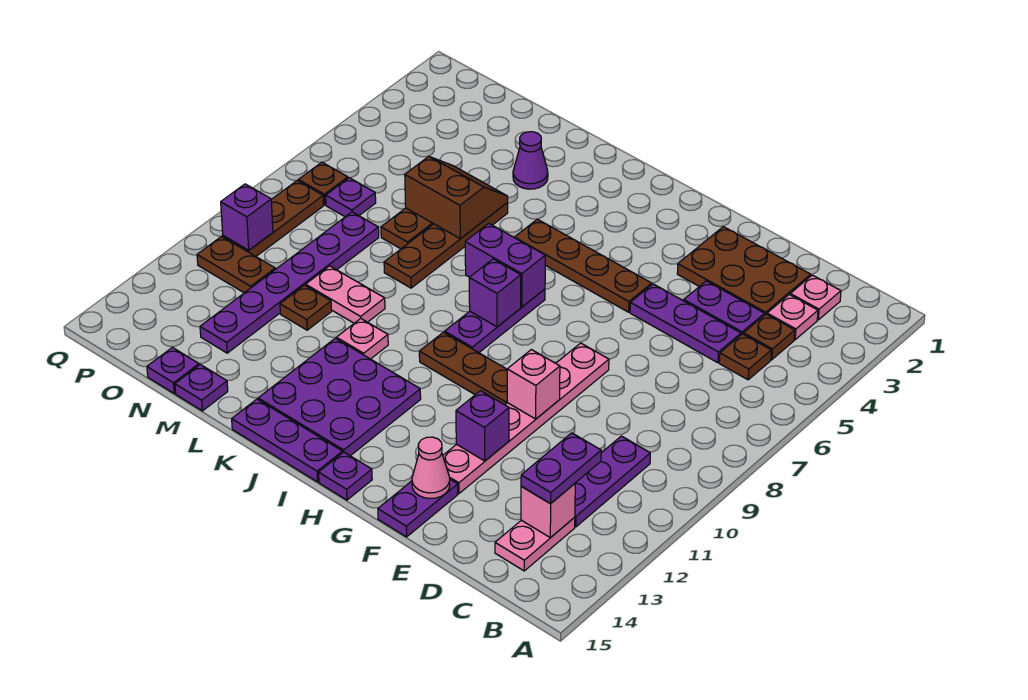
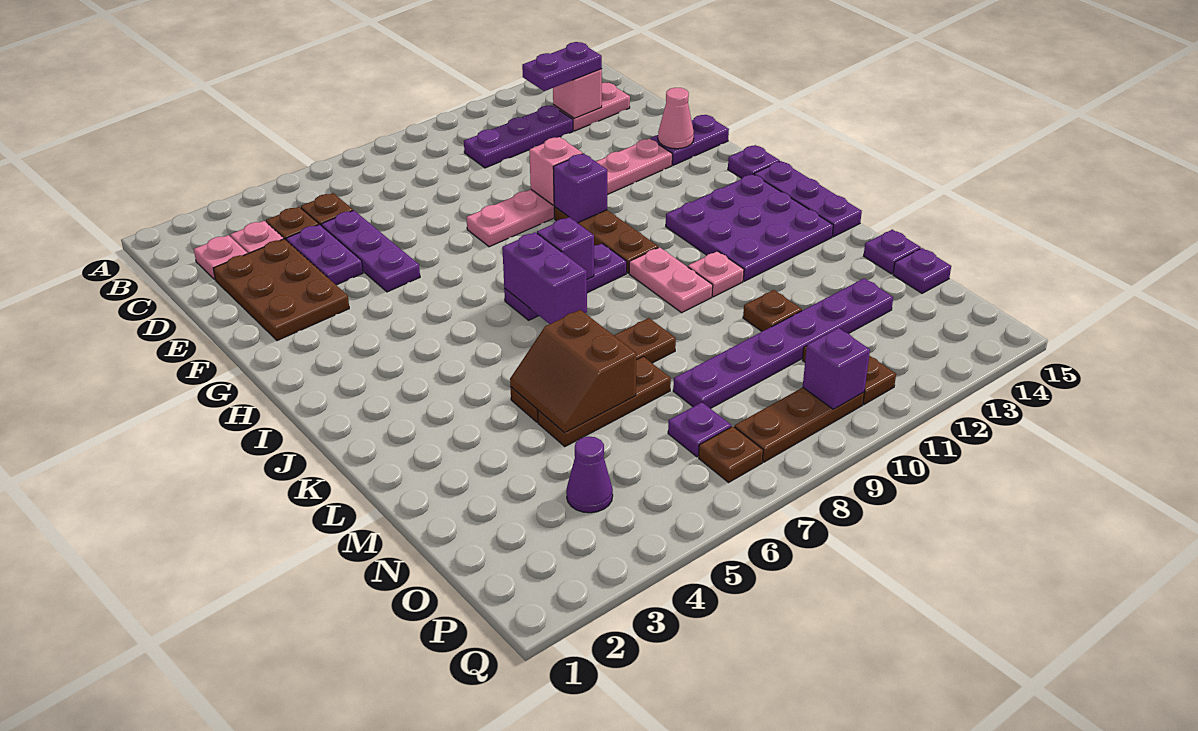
purple brick F12 level 2 -> purple brick G10 level 2
brown plate G5:J5 level 1 -> none
purple cone L3 level 1 -> purple cone O4 level 1
pink plate L10:M10 level 1 -> pink plate J10:K10 level 1

